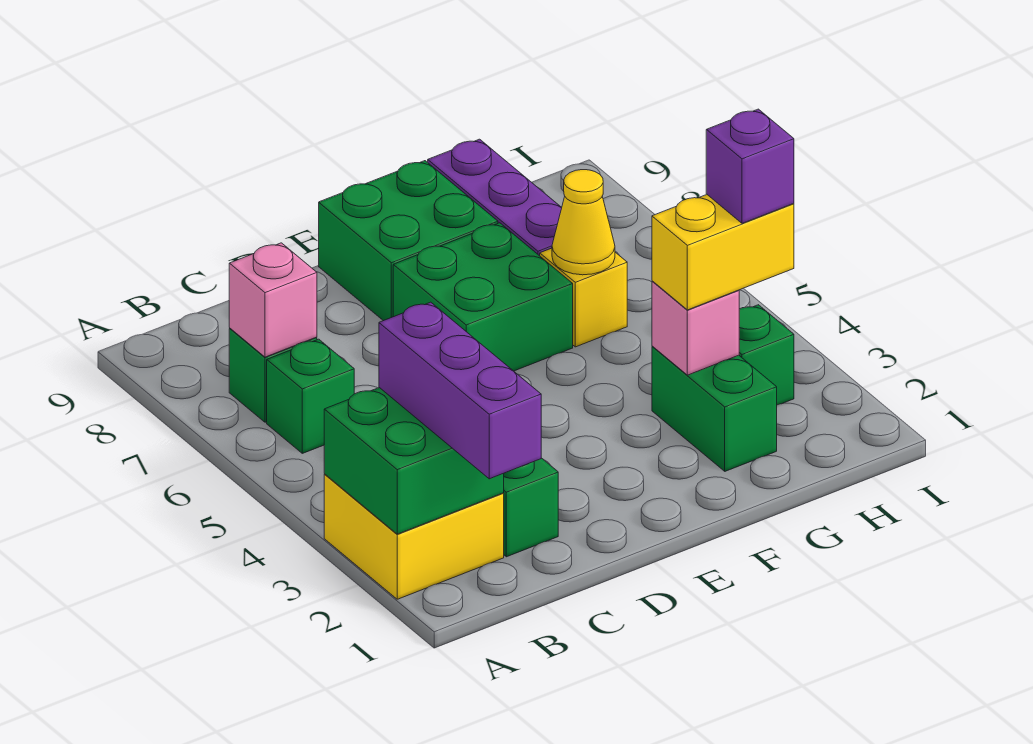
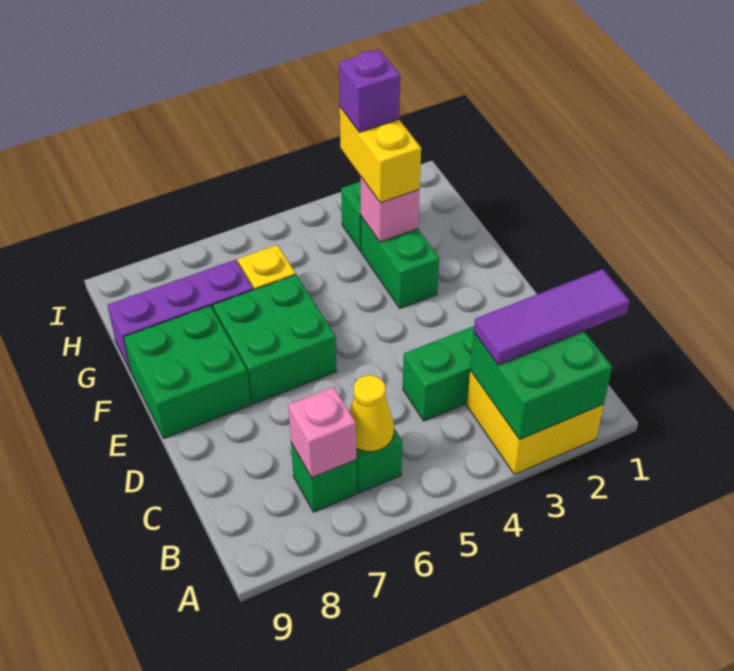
purple brick B1:B3 level 3 -> purple tile B1:B3 level 3
green brick G2:G3 level 1 -> green brick F3:G3 level 1
yellow cone G6 level 2 -> yellow cone B6 level 2

